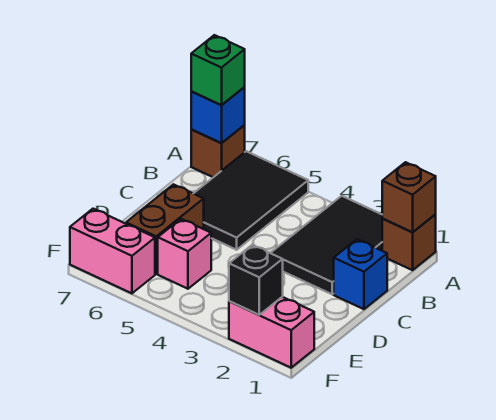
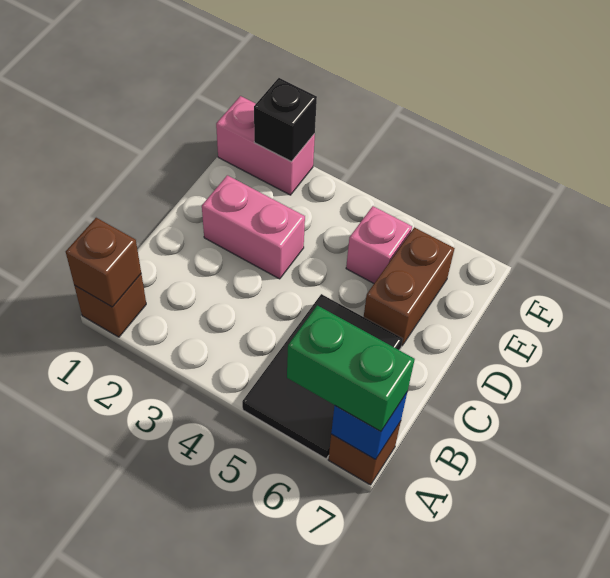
black tile A2:C3 level 1 -> none
green brick A7 level 3 -> green brick A6:A7 level 3
blue brick C1 level 1 -> none
pink brick F6:F7 level 1 -> pink brick D2:D3 level 1

